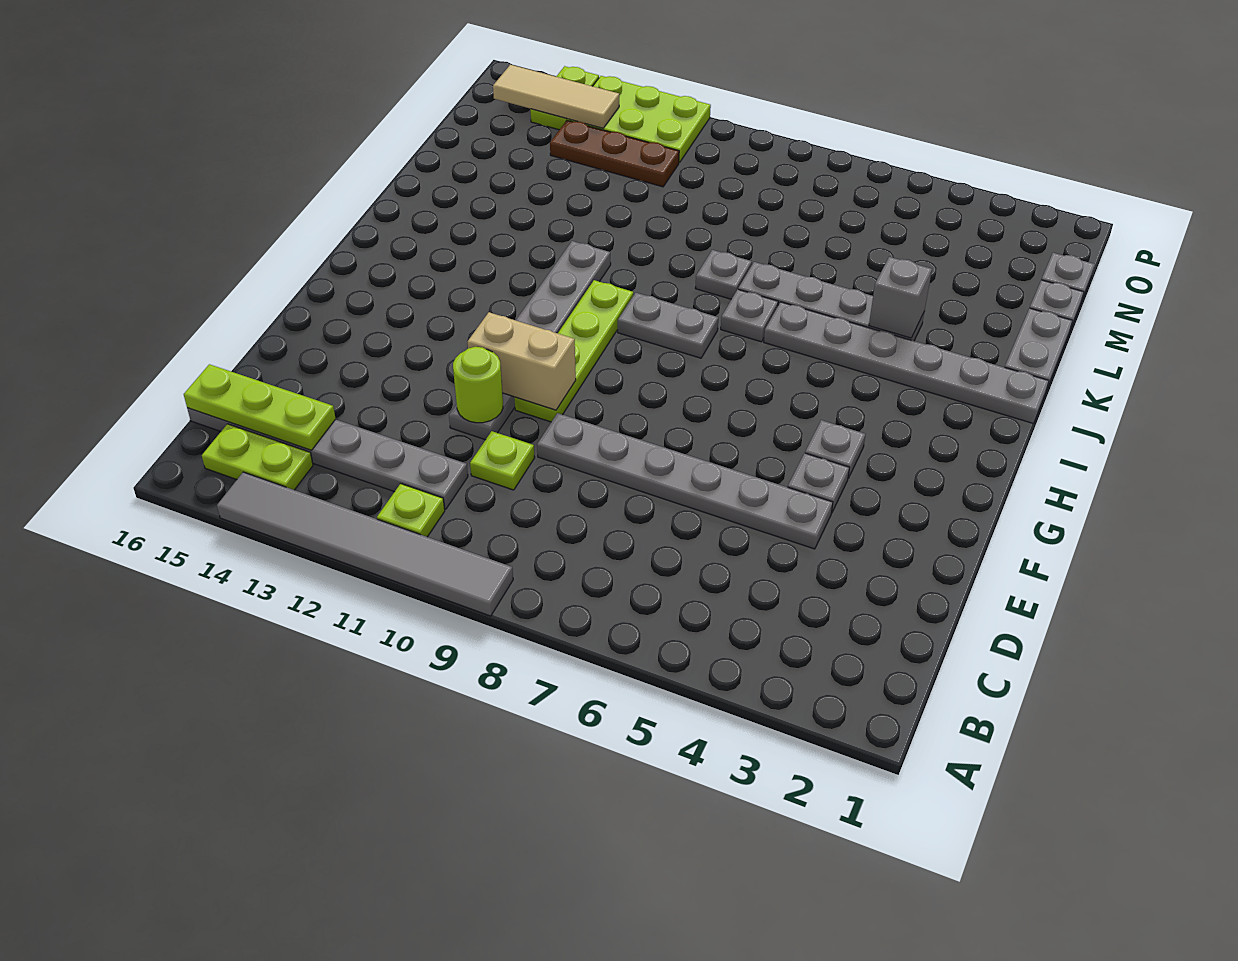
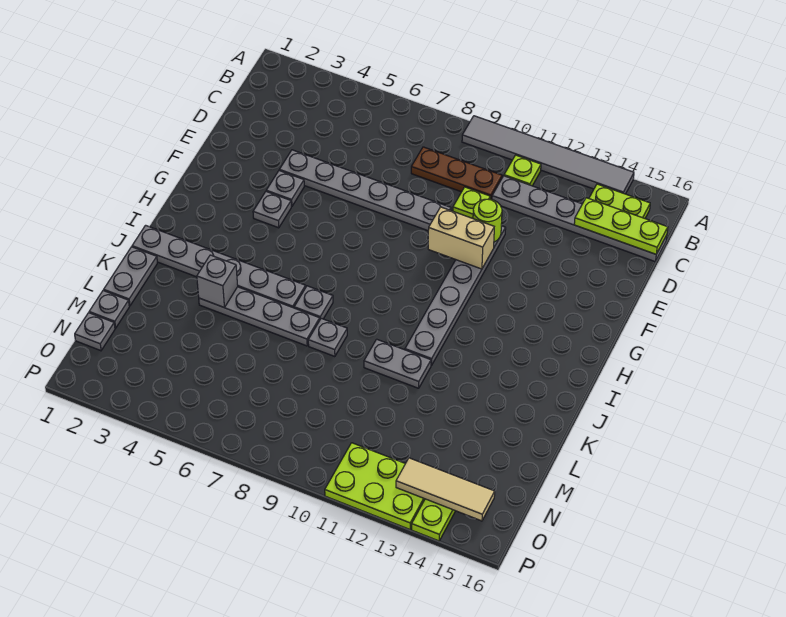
lime plate F10:I10 level 1 -> none
grey plate I8:I9 level 1 -> grey plate K10:K11 level 1
brown plate N11:N13 level 1 -> brown plate C8:C10 level 1

